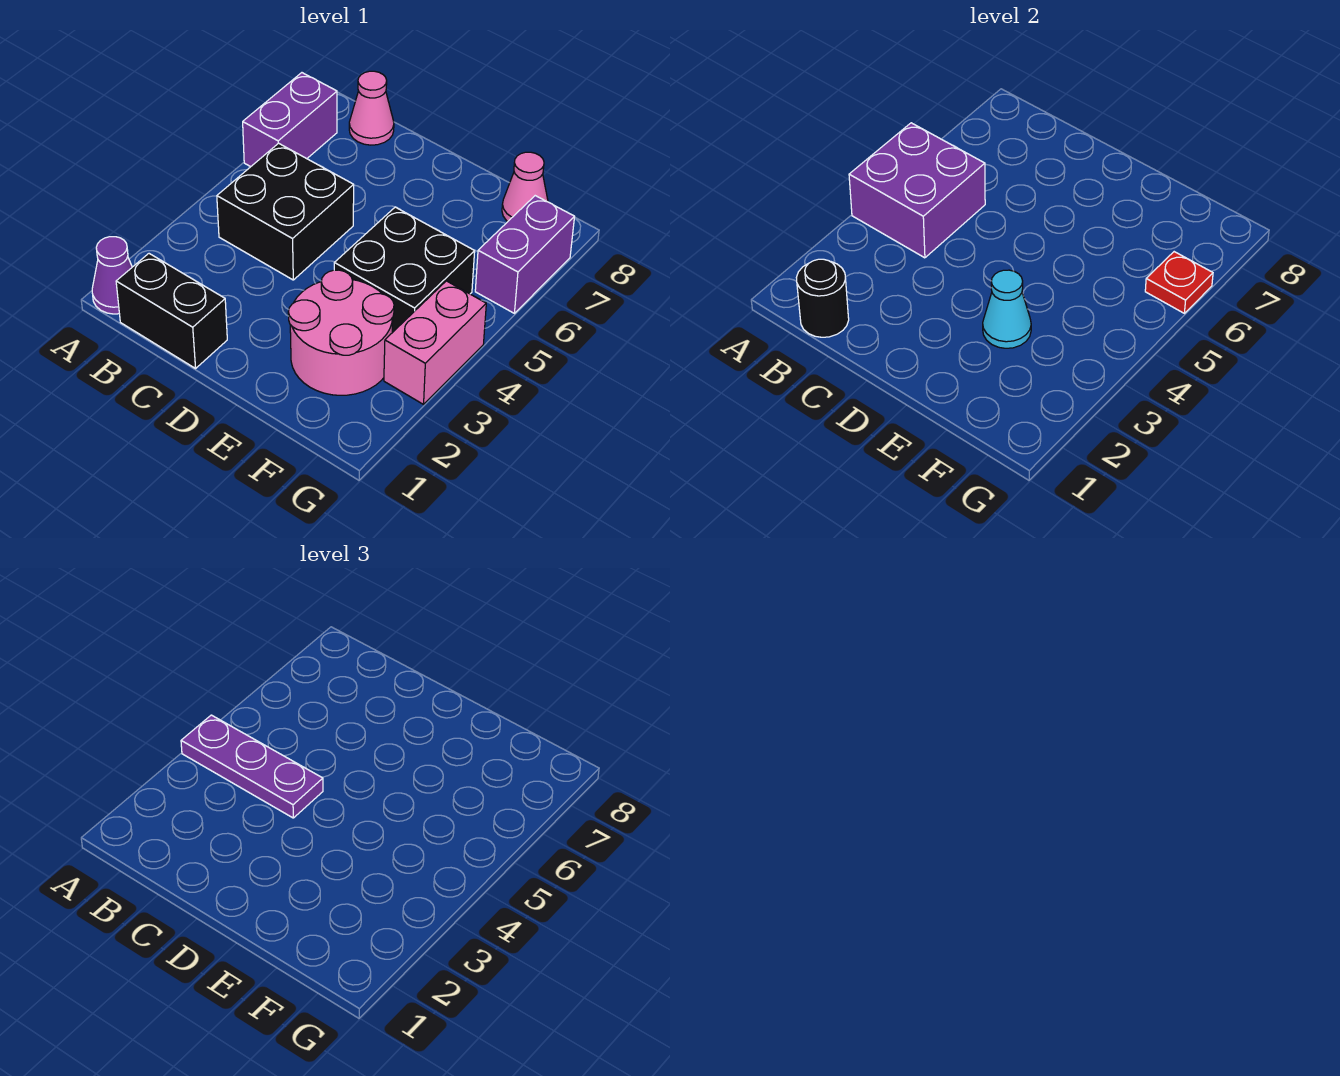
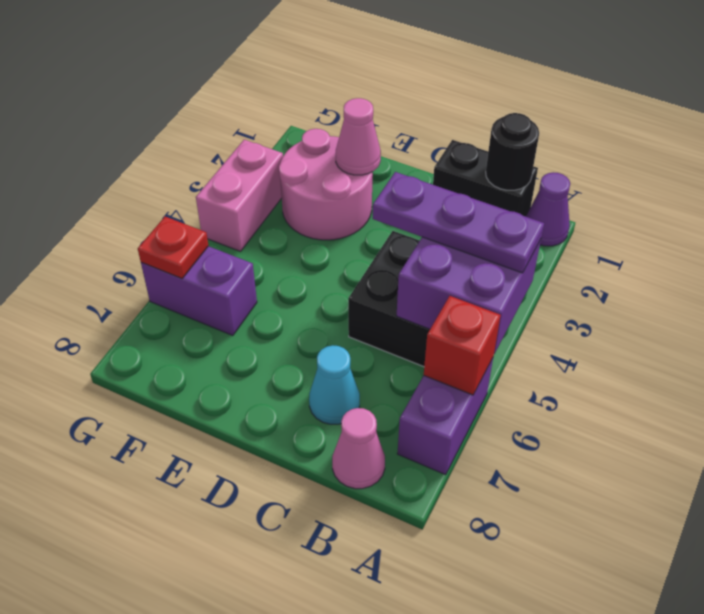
none -> red brick A6 level 2
cyan cone E3 level 2 -> cyan cone C7 level 1
black brick E4:F5 level 1 -> none
pink cone F8 level 1 -> pink cone E2 level 2
purple brick G6:G7 level 1 -> purple brick F6:G6 level 1

